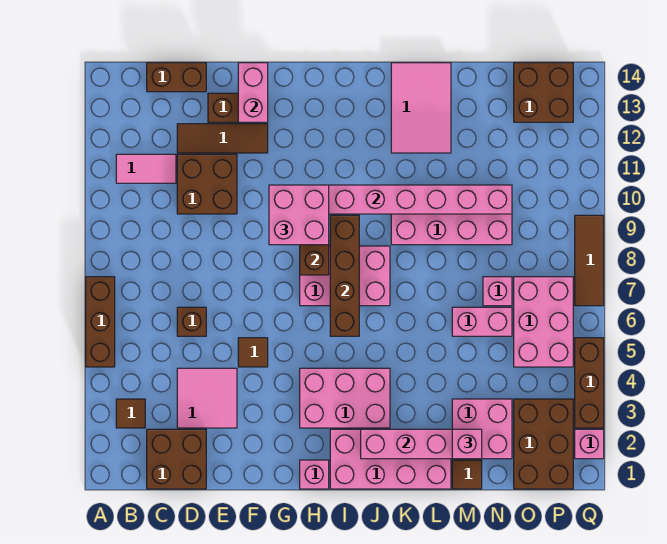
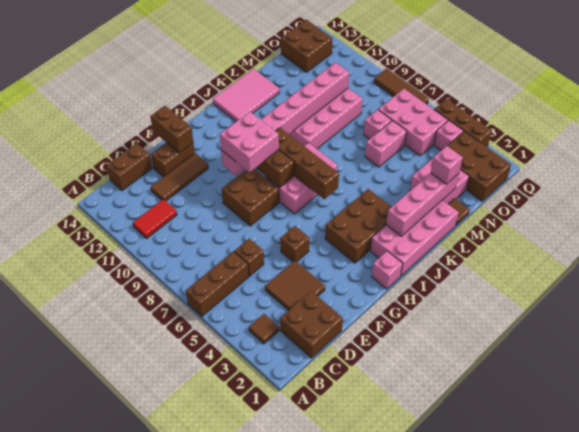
brown brick A5:A7 level 1 -> brown brick A6:C6 level 1
pink tile B11:C11 level 1 -> red tile B11:C11 level 1
pink tile D3:E4 level 1 -> brown tile D3:E4 level 1
brown brick D10:E11 level 1 -> brown brick F8:G9 level 1
brown tile F5 level 1 -> brown brick F5 level 1
pink brick F13:F14 level 2 -> brown brick F13:F14 level 2
pink brick H3:J4 level 1 -> brown brick H3:J4 level 1
pink tile K12:L14 level 1 -> pink tile J13:L14 level 1
pink brick Q2 level 1 -> pink brick P4 level 1

